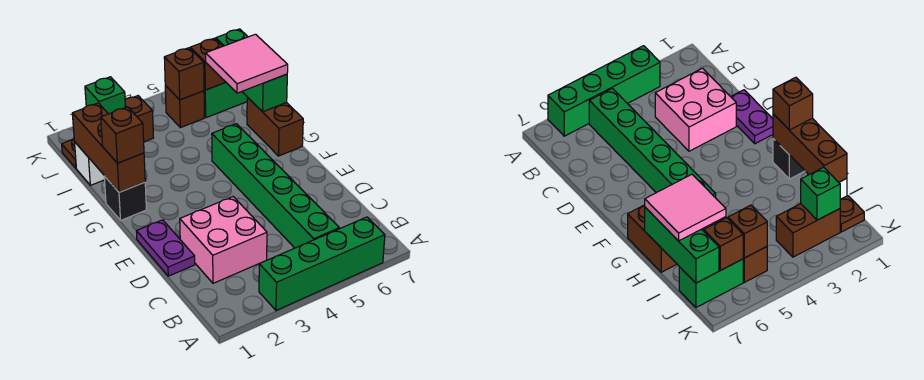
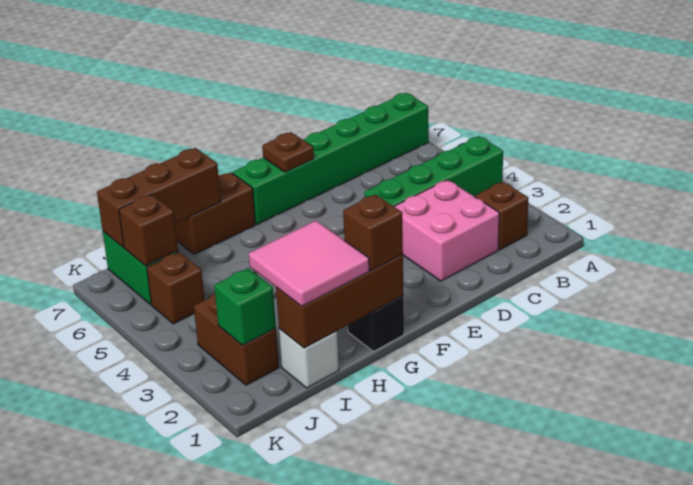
green brick A3:A6 level 1 -> green brick A4:D4 level 1
green brick B5:G5 level 1 -> green brick A7:F7 level 1
purple plate D1:E1 level 1 -> none
pink tile H6:I7 level 3 -> pink tile H1:I2 level 3
green brick H7:J7 level 2 -> brown brick H7:J7 level 2
brown plate J1 level 1 -> brown plate E7 level 2
brown brick J5 level 2 -> brown brick B2 level 1

